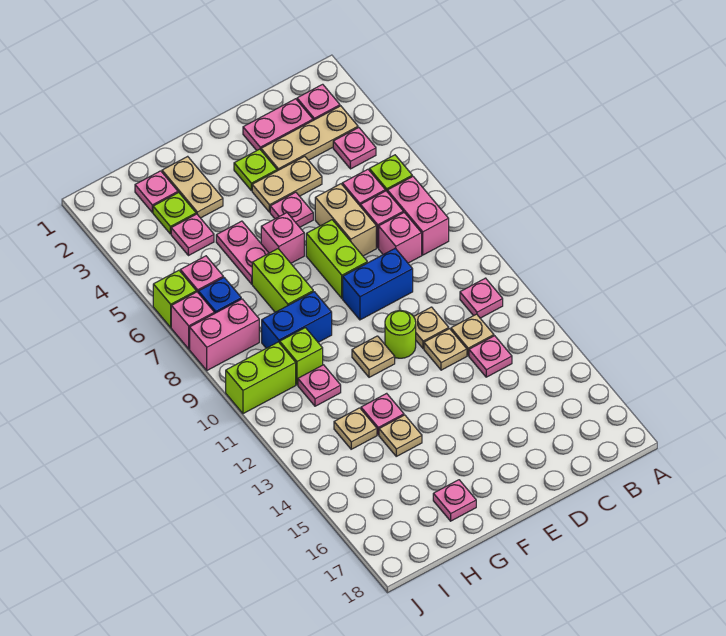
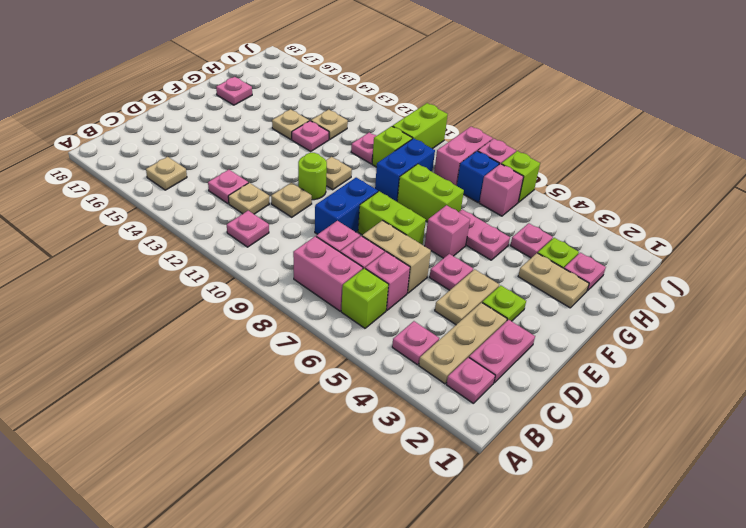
tan plate D12 level 1 -> tan plate B15 level 1

